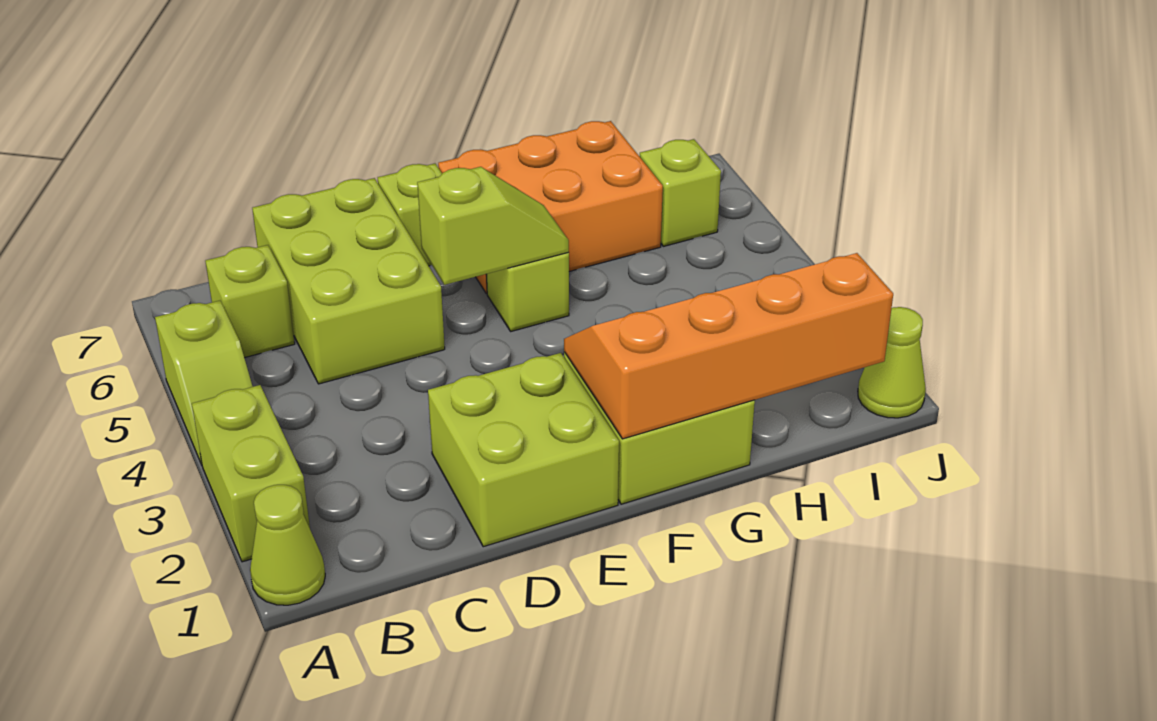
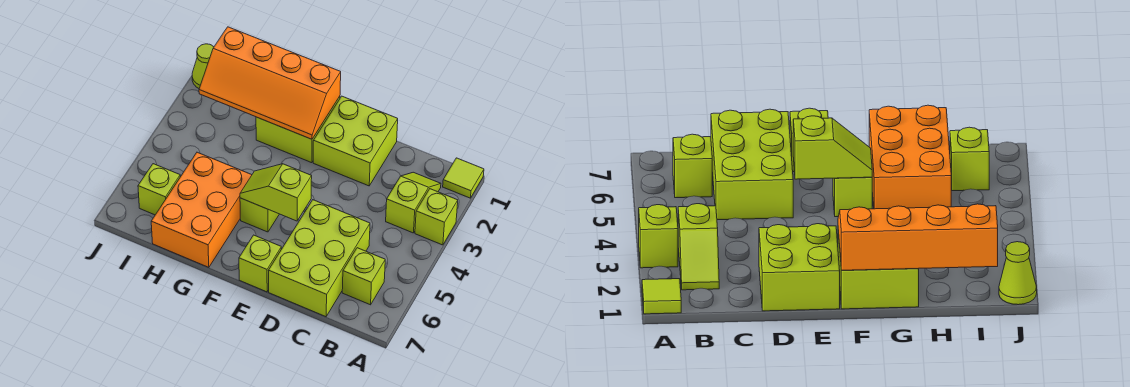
lime cone A1 level 1 -> lime tile A1 level 1
lime brick A2:A3 level 1 -> lime brick A3 level 1
lime slope A4:A5 level 1 top 5 -> lime slope B2:B3 level 1 top 3
orange brick F6:H7 level 1 -> orange brick G5:H7 level 1

